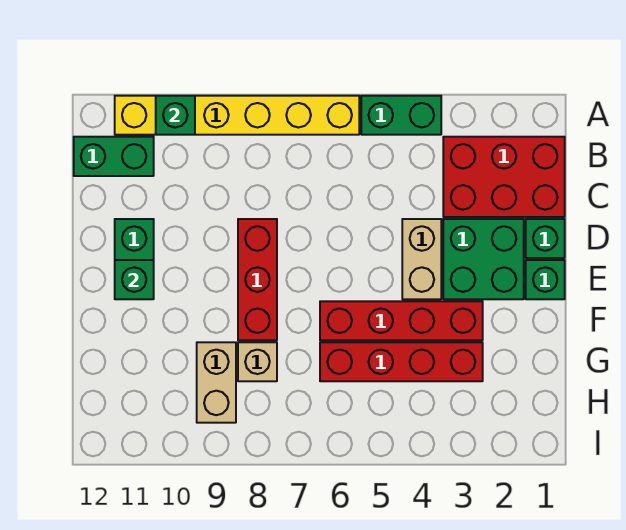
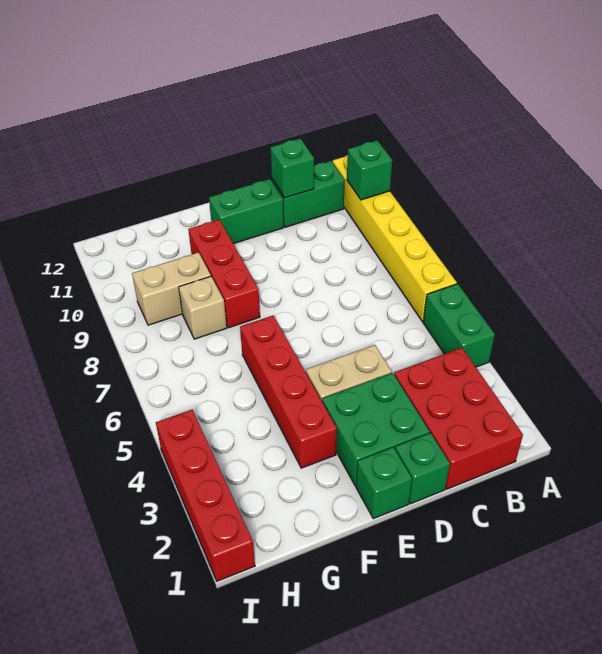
green brick B11:B12 level 1 -> green brick B11:C11 level 1
red brick D8:F8 level 1 -> red brick F8:F10 level 1
green brick E11 level 2 -> green brick C11 level 2
red brick G3:G6 level 1 -> red brick I1:I4 level 1

